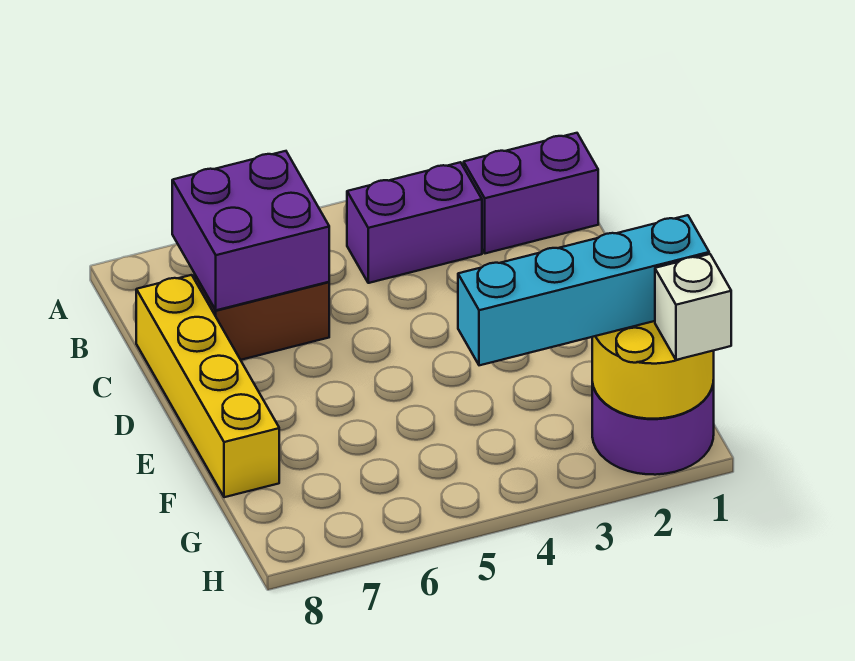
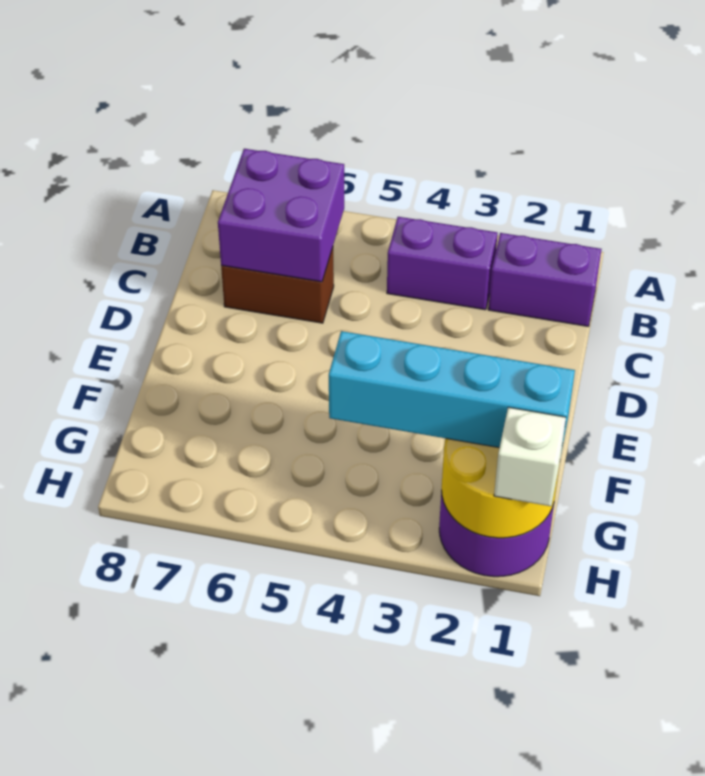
yellow brick C8:F8 level 1 -> none

